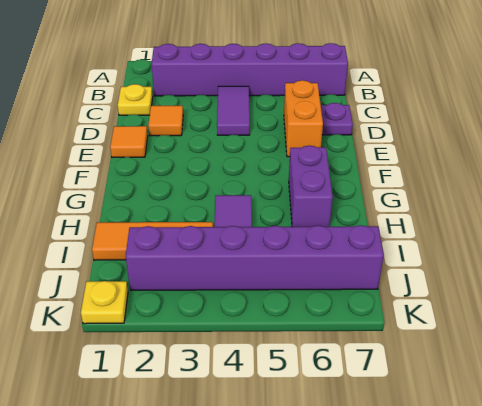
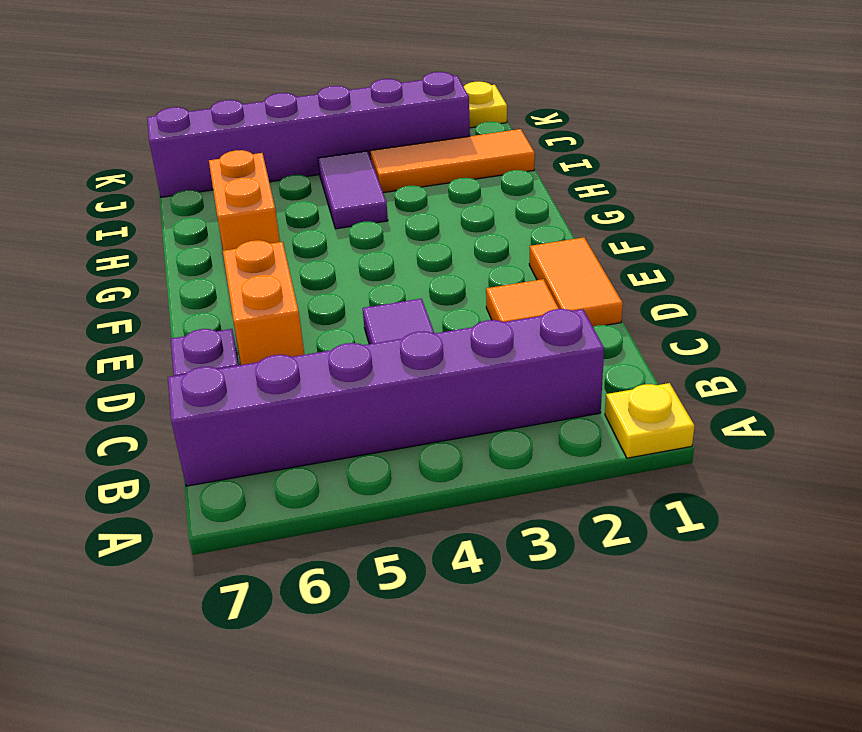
yellow plate C1 level 1 -> yellow plate A1 level 1
orange tile E1 level 1 -> orange tile D1:E1 level 1
purple brick G6:H6 level 1 -> orange brick G6:H6 level 1

